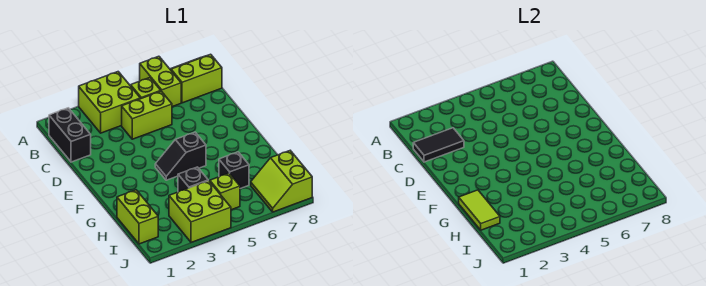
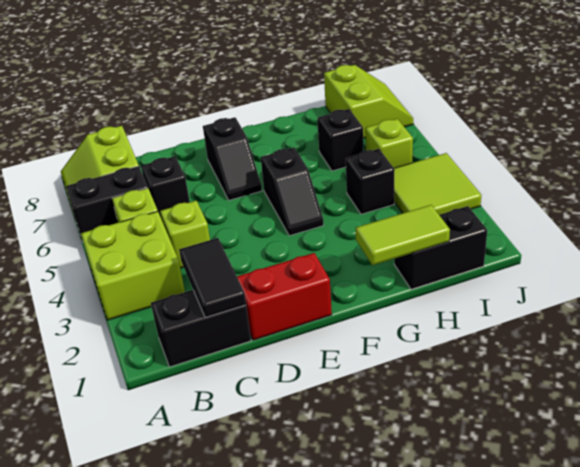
lime brick A6:B6 level 1 -> black brick A6:B6 level 1
lime brick C4:C5 level 1 -> lime brick C4 level 1
none -> black brick C6 level 1
none -> red brick D1:E1 level 1
none -> black slope E6:E7 level 1 top 7
lime brick H1:I1 level 1 -> black brick H1:I1 level 1
lime brick I3:J4 level 1 -> lime tile I3:J4 level 1
lime slope I7:J8 level 1 top 8 -> lime slope I7:J8 level 1 top I

